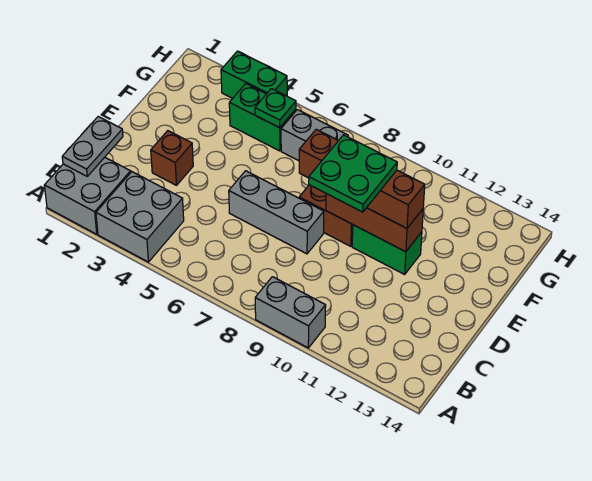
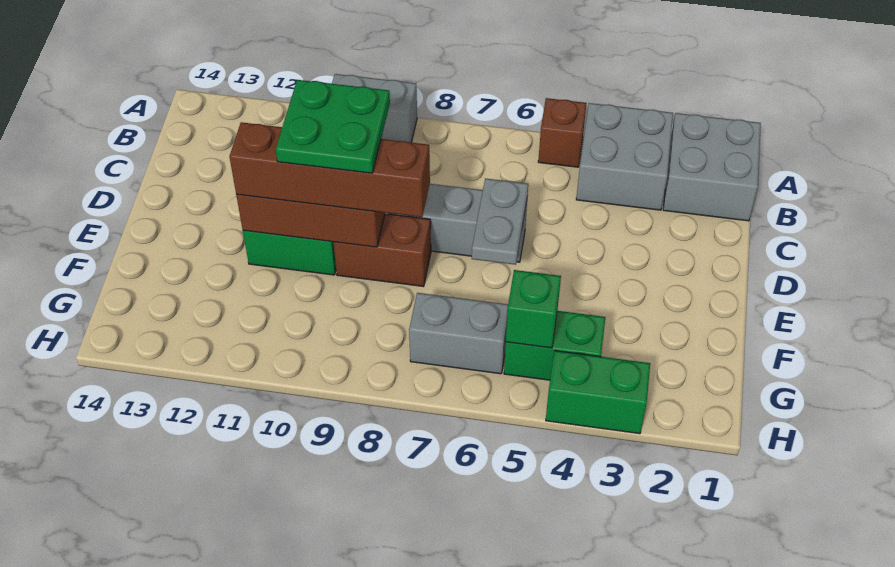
grey plate B1:C1 level 2 -> grey plate D6:E6 level 2
brown brick D3 level 1 -> brown brick A5 level 1
green plate G5 level 2 -> green brick G5 level 2

